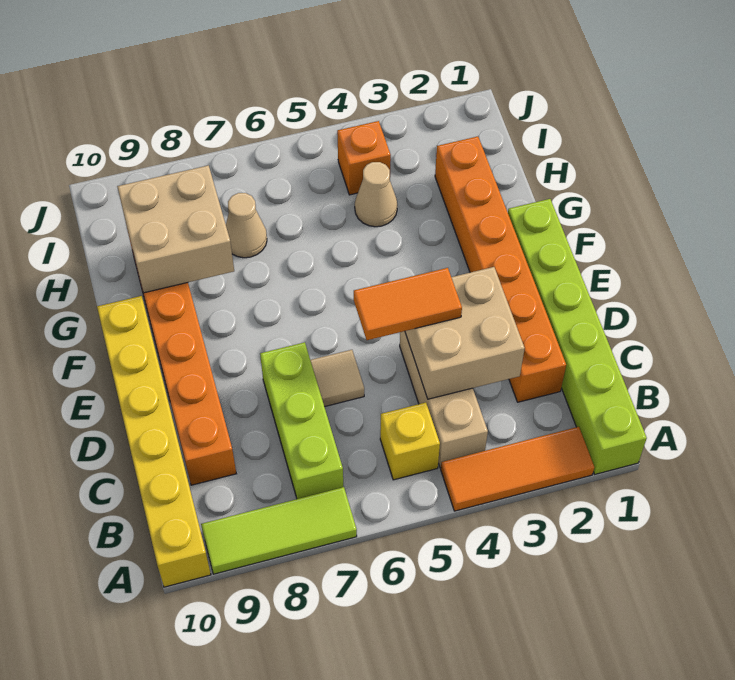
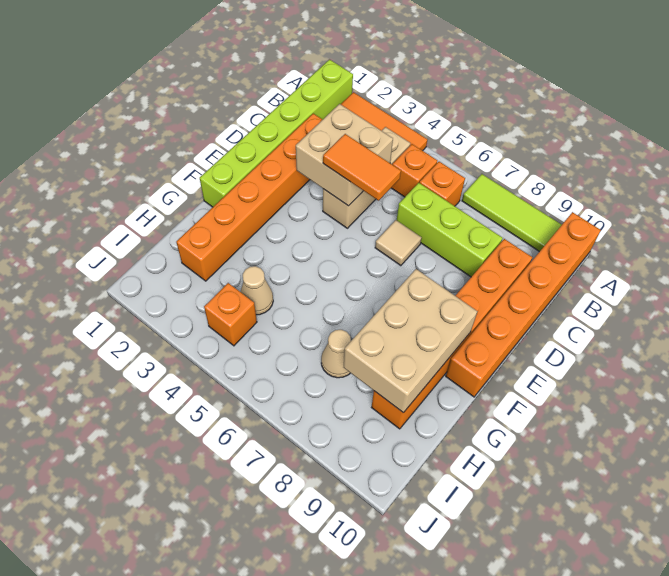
yellow brick A10:F10 level 1 -> orange brick A10:F10 level 1
yellow brick B5 level 1 -> orange brick B5 level 1
none -> orange brick B6 level 1
lime brick B7:D7 level 1 -> lime brick C6:C8 level 1
tan brick G8:H9 level 2 -> tan brick F8:H9 level 2

